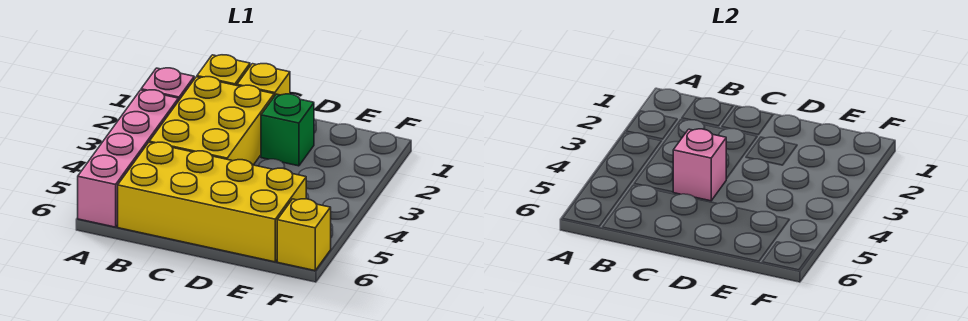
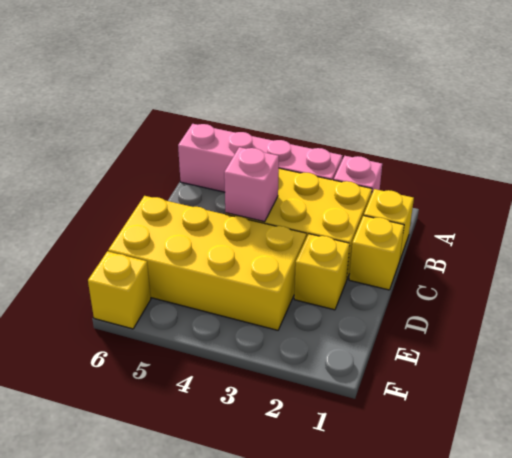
yellow brick B5:E6 level 1 -> yellow brick D3:E6 level 1
green brick D2 level 1 -> yellow brick D2 level 1

